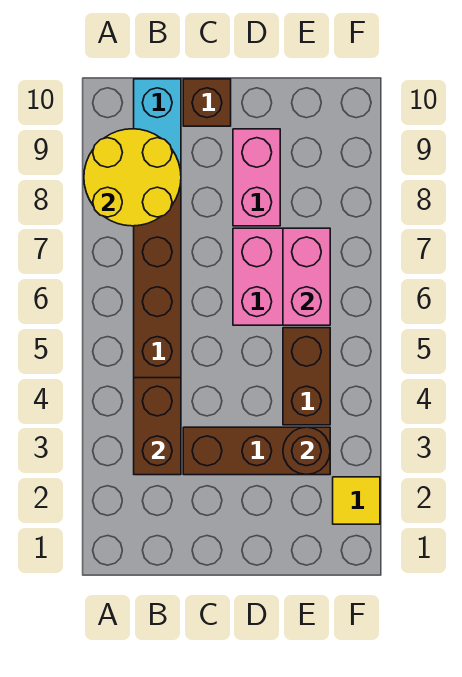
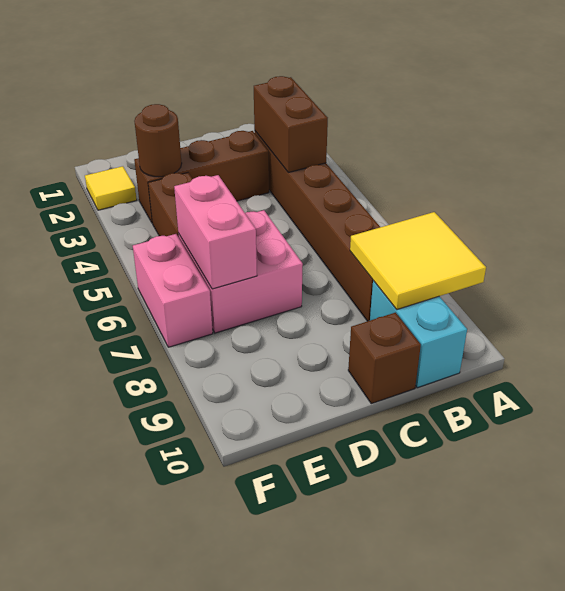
yellow round brick A8:B9 level 2 -> yellow tile A8:B9 level 2
pink brick D8:D9 level 1 -> pink brick F6:F7 level 1

